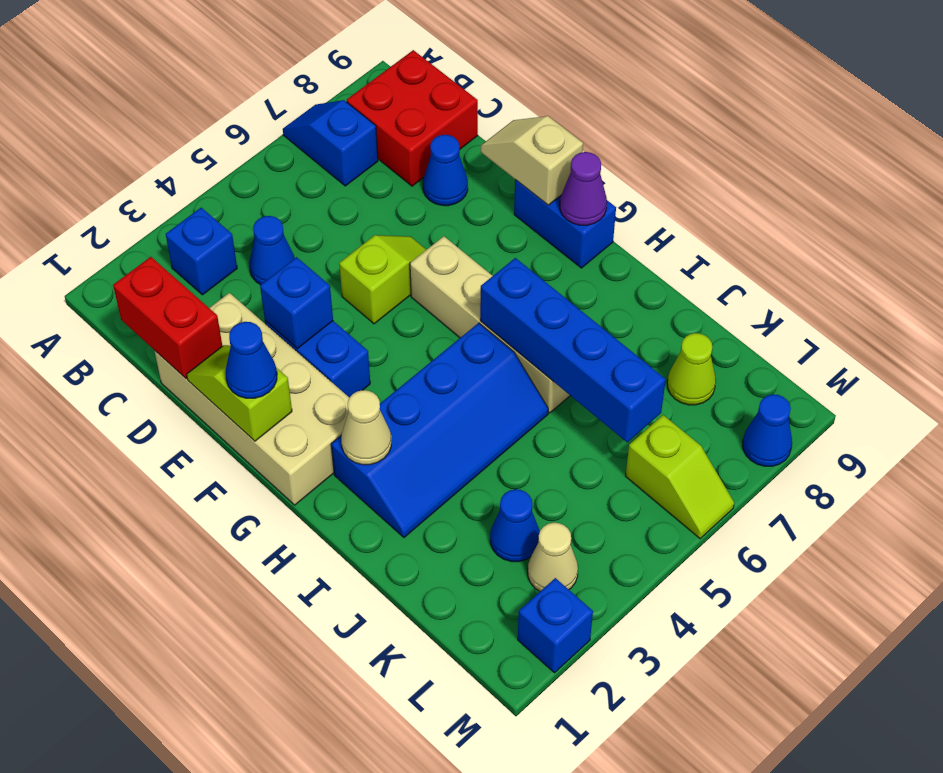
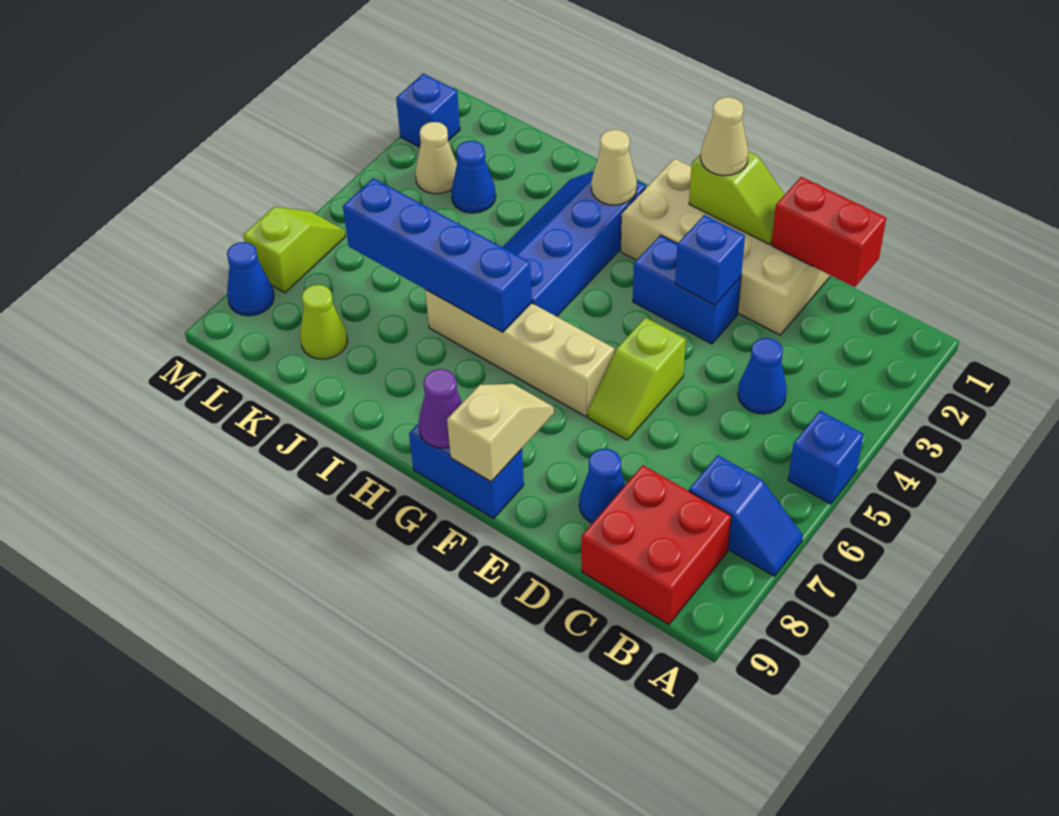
blue brick B3 level 1 -> blue brick A5 level 1
tan slope E9:F9 level 2 top F -> tan slope F8:F9 level 2 top 9
blue cone F1 level 3 -> tan cone F1 level 3
lime slope L6:M6 level 1 top L -> lime slope M6:M7 level 1 top 7

